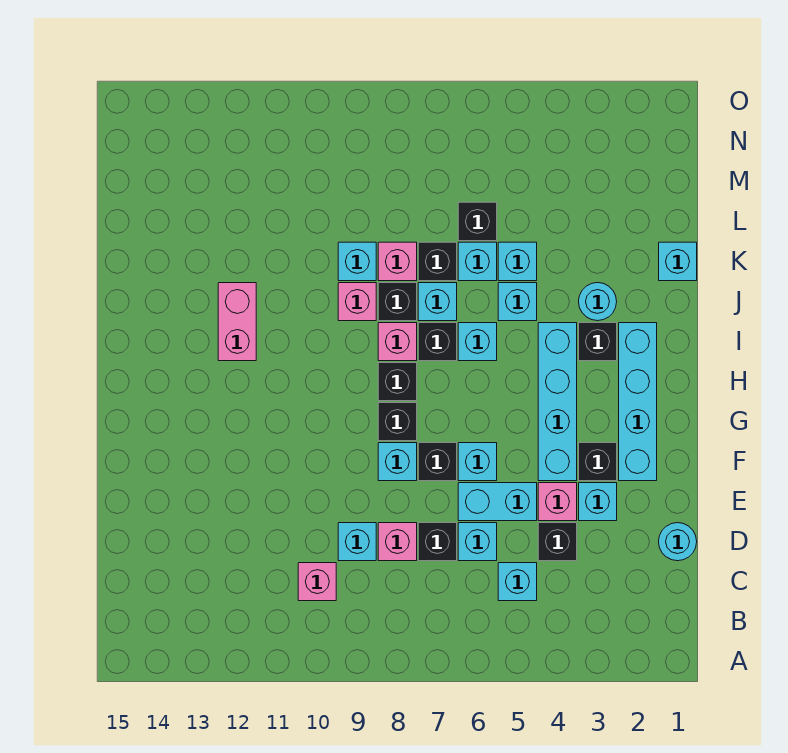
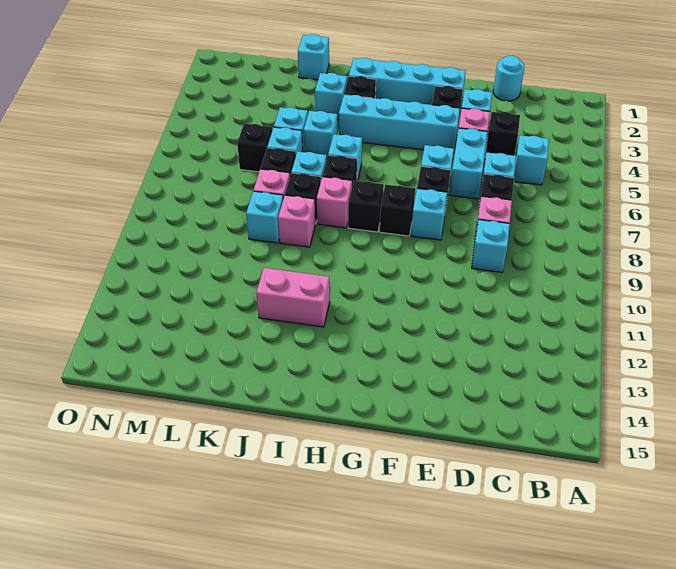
pink brick C10 level 1 -> none
cyan round brick J3 level 1 -> cyan brick J3 level 1

